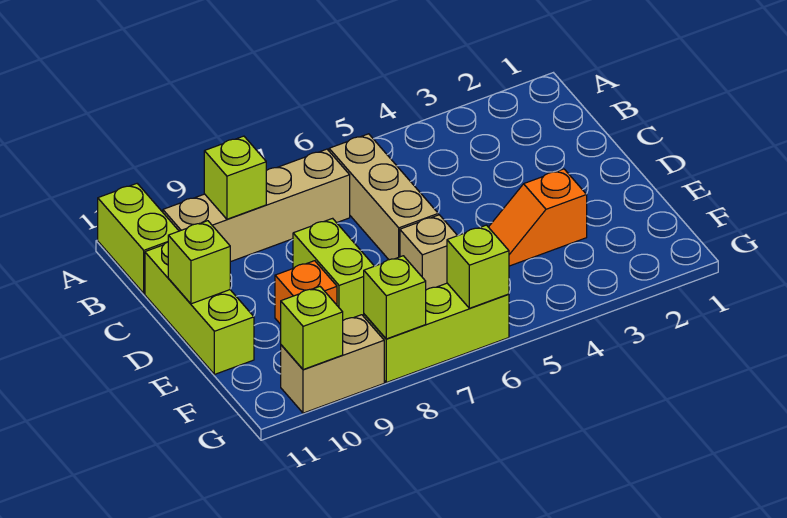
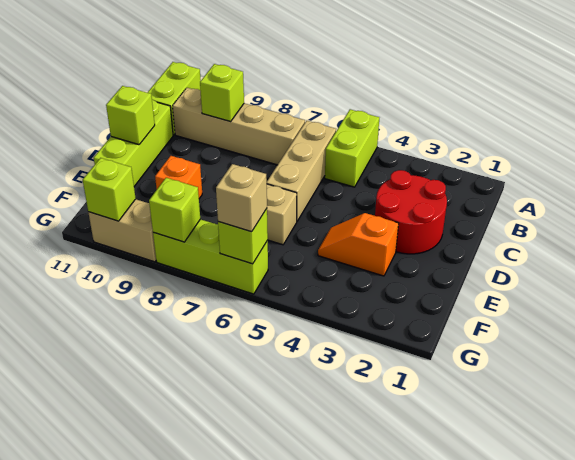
none -> red round brick C2:D3 level 1
lime brick D8:E8 level 1 -> lime brick A5:B5 level 1
none -> tan brick G6 level 3

